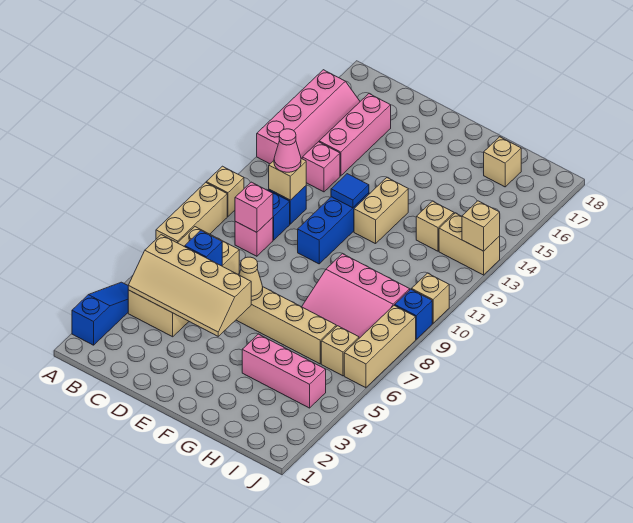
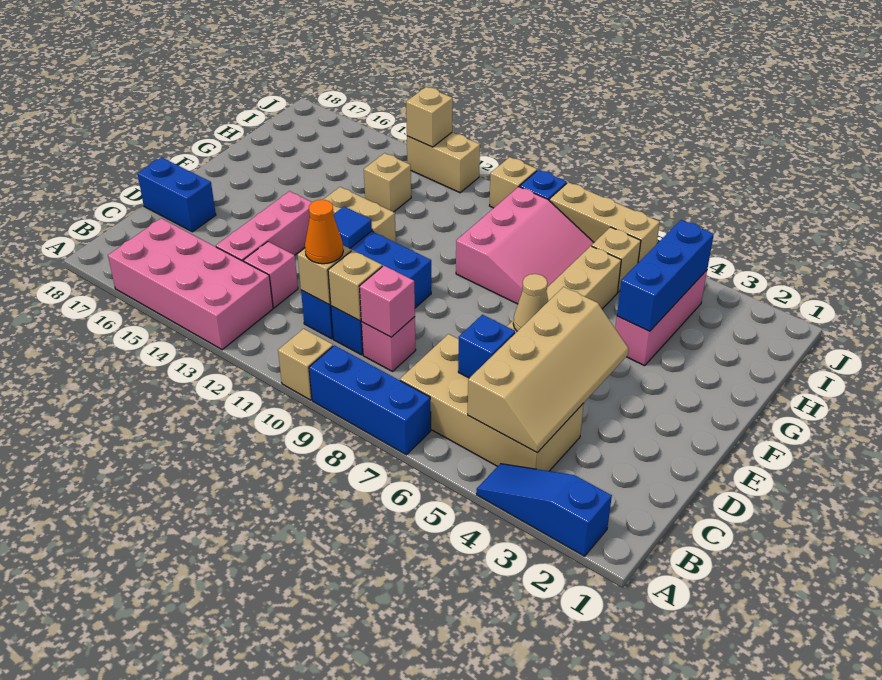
tan brick A7:A9 level 1 -> blue brick A7:A9 level 1
pink slope A13:B16 level 1 top A -> pink brick A13:B16 level 1
pink cone C11 level 3 -> orange cone C11 level 3
pink brick C14:C16 level 1 -> pink brick C14:E14 level 1
none -> blue brick D17:D18 level 1
none -> blue brick G4:I4 level 2
tan brick H17 level 1 -> tan brick C10 level 2
tan brick I13:J13 level 1 -> tan brick J12:J13 level 1

